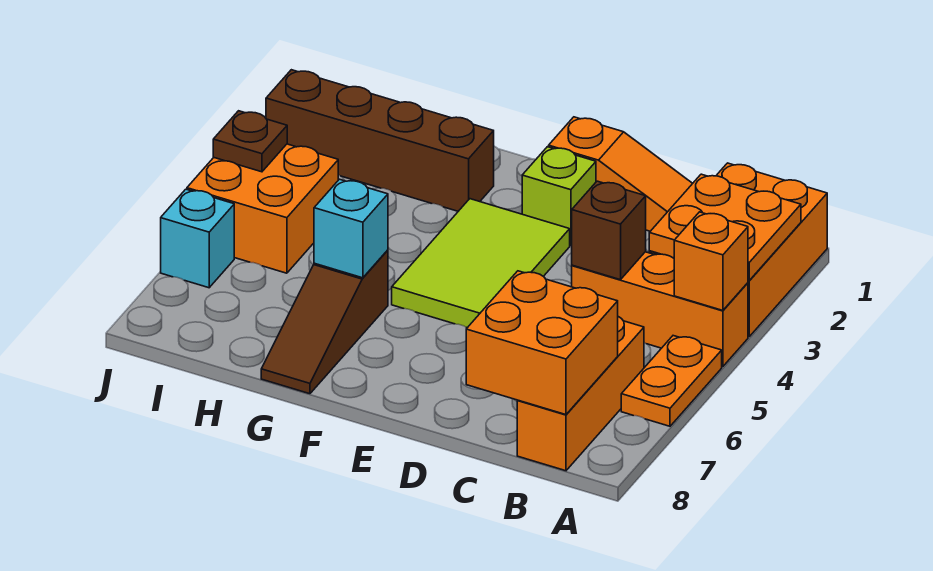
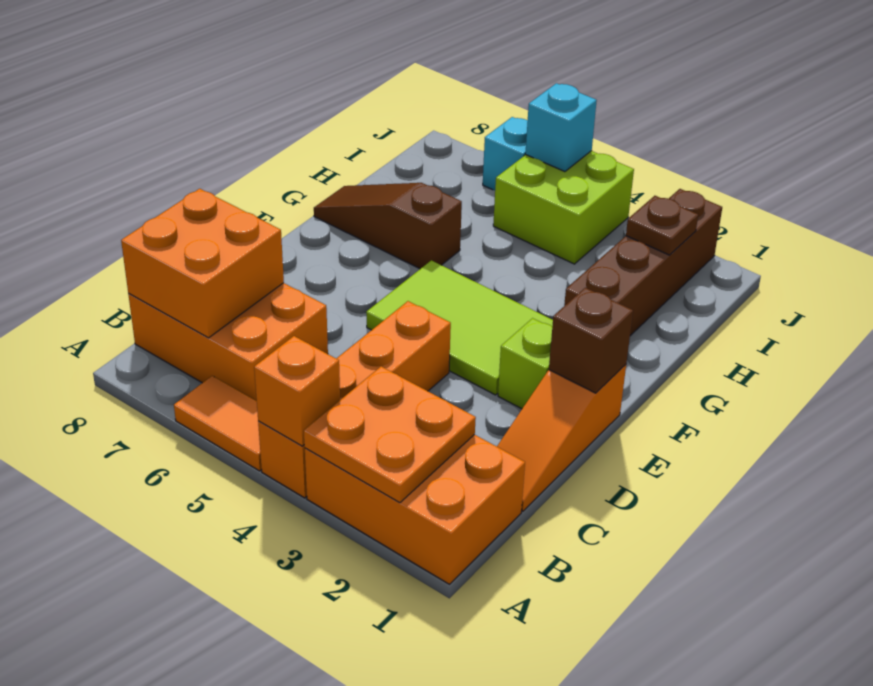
orange brick A4:C4 level 1 -> orange brick A4:D4 level 1
orange plate A5:A6 level 1 -> orange tile A5:A6 level 1
orange brick B6:B8 level 1 -> orange brick B6:C8 level 1
brown brick C4 level 2 -> brown brick E1 level 2
cyan brick G6 level 2 -> cyan brick J5 level 2
orange brick I4:J5 level 1 -> lime brick I4:J5 level 1
brown plate J4 level 2 -> brown plate I2 level 2

